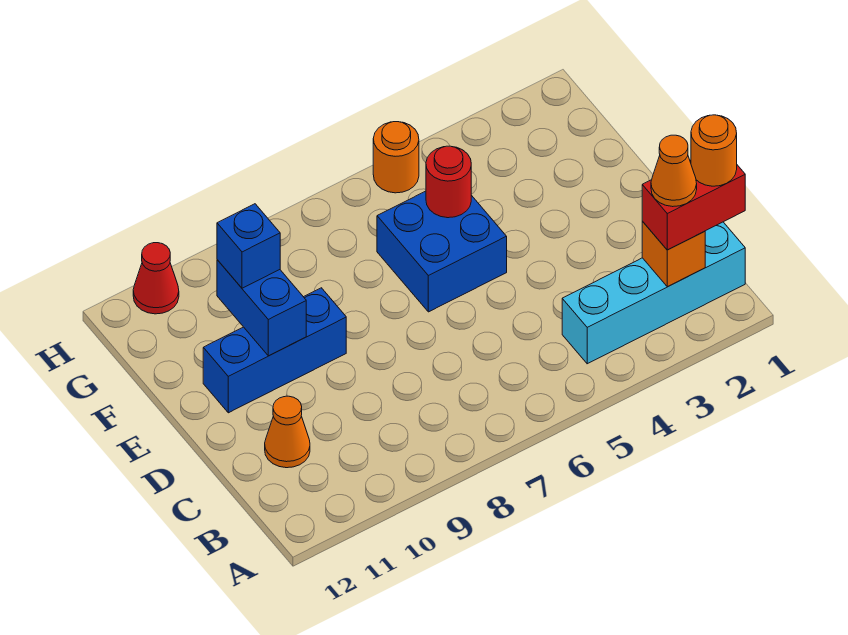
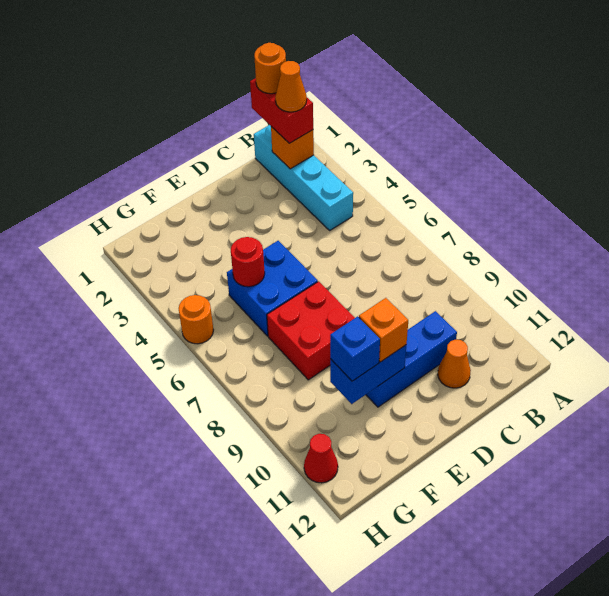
none -> red brick E7:F8 level 1
blue brick E9:E11 level 1 -> blue brick C10:E10 level 1
none -> orange brick E10 level 3

